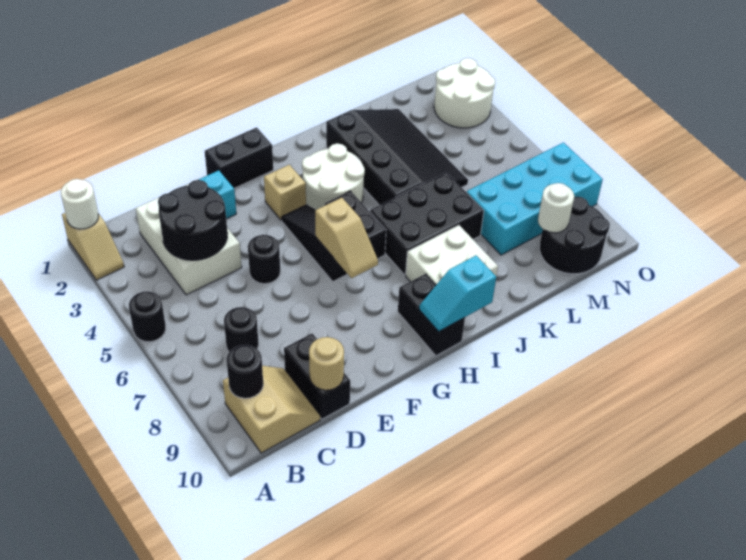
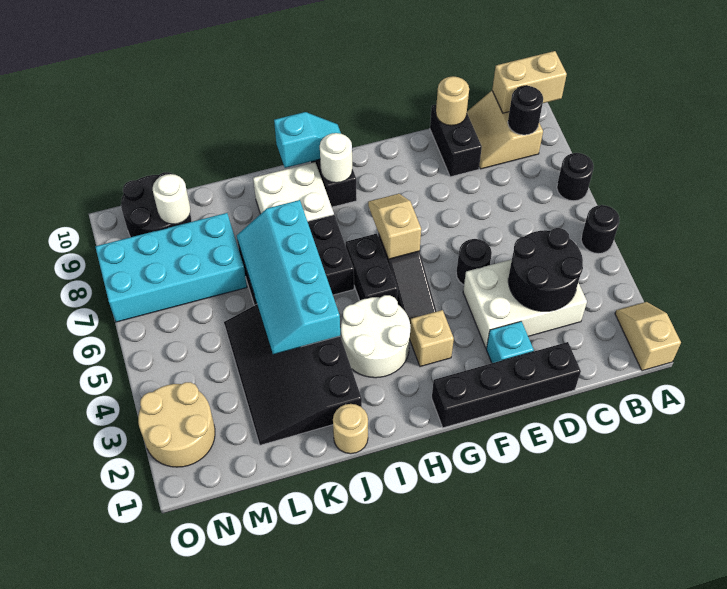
white round brick A1 level 2 -> white round brick H9 level 2
none -> tan brick A10:B10 level 2
white brick C2:D4 level 1 -> white brick C3:E4 level 1
black round brick C7 level 1 -> black round brick A7 level 1
black brick F1:G1 level 1 -> black brick D1:G1 level 1
none -> tan round brick J1 level 1
none -> cyan slope J4:K7 level 2 top J
white round brick N2:O3 level 1 -> tan round brick N2:O3 level 1

